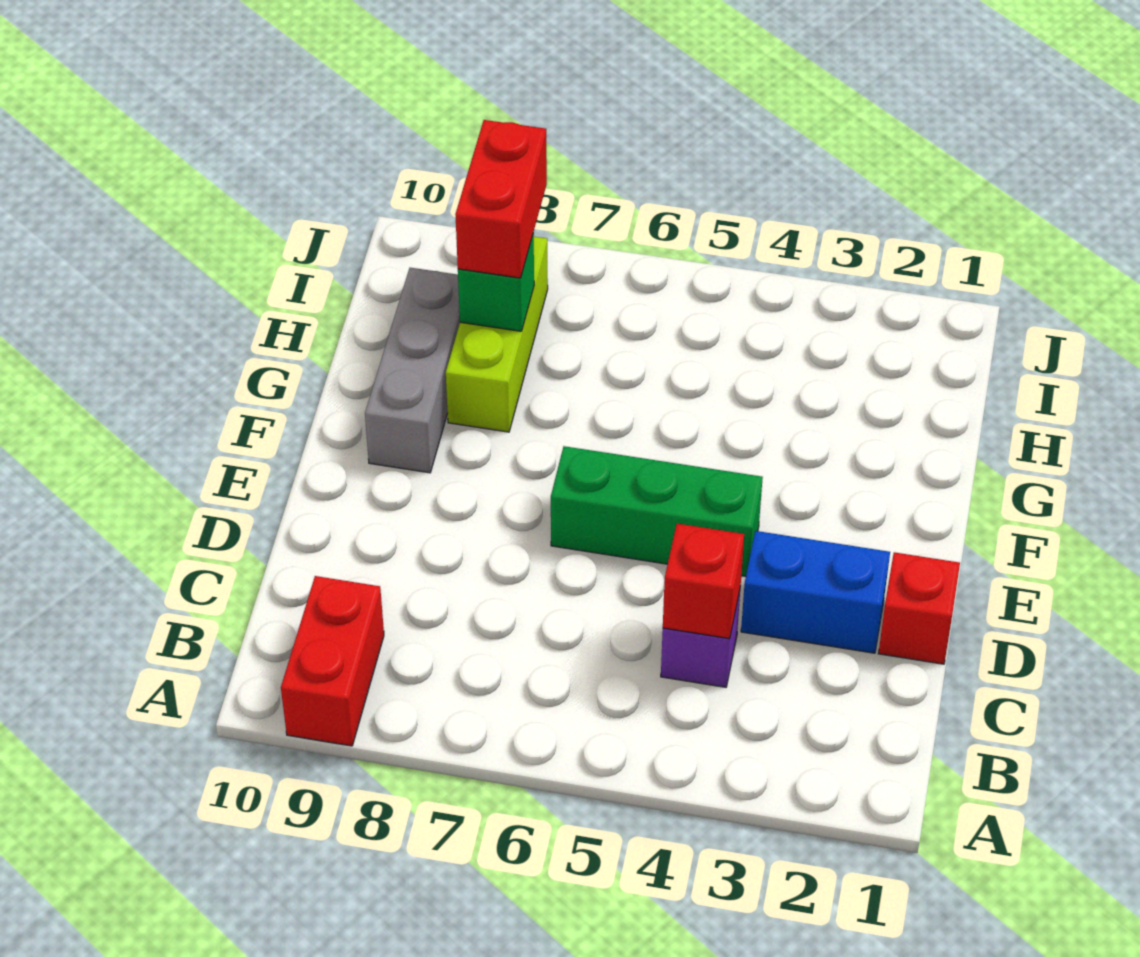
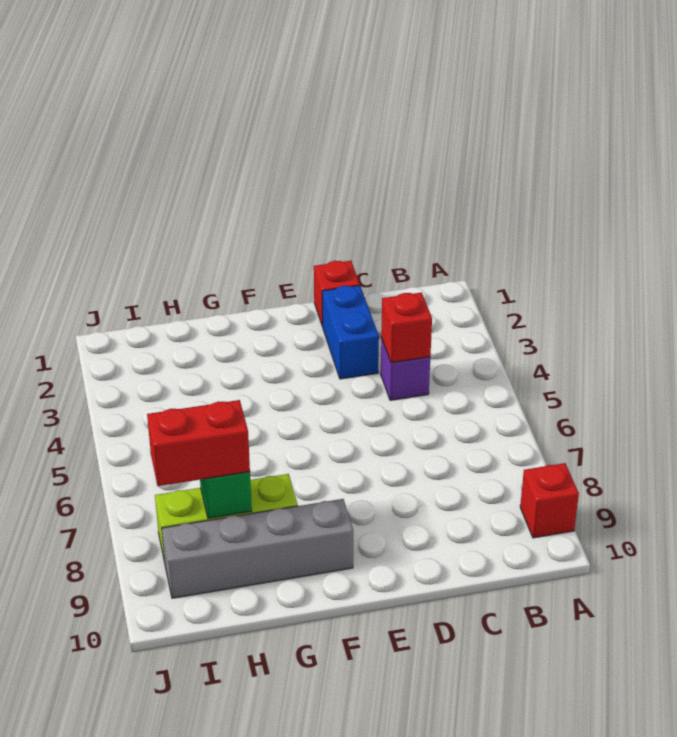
red brick A9:B9 level 1 -> red brick A9 level 1
green brick E4:E6 level 1 -> none
grey brick F9:H9 level 1 -> grey brick F9:I9 level 1

